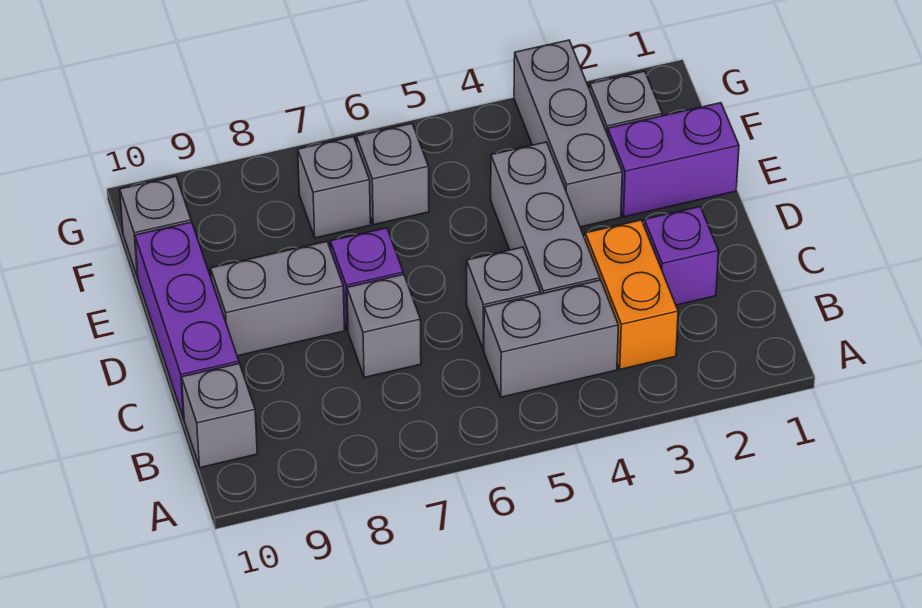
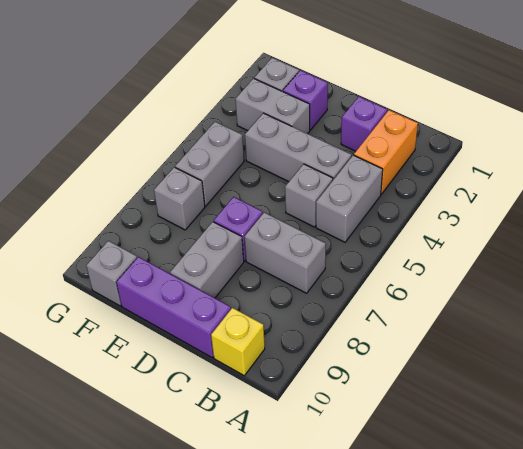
orange brick B3:C3 level 1 -> orange brick B2:B3 level 1
grey brick B10 level 1 -> yellow brick B10 level 1
grey brick C7 level 1 -> grey brick B7:C7 level 1
purple brick E1:E2 level 1 -> purple brick E2 level 1
grey brick E3:G3 level 1 -> grey brick E3:F3 level 1
grey brick F6 level 1 -> grey brick F5:F6 level 1

